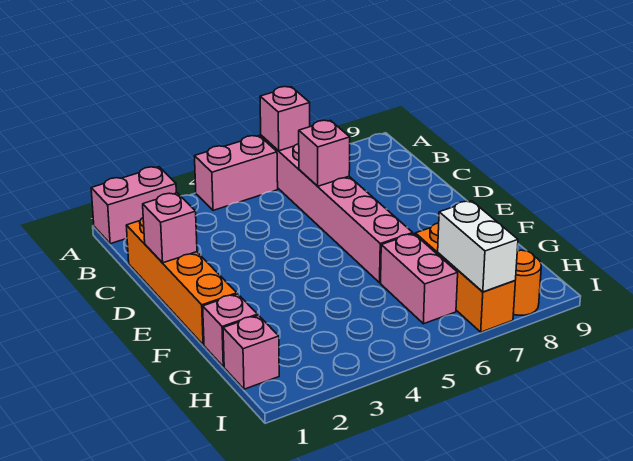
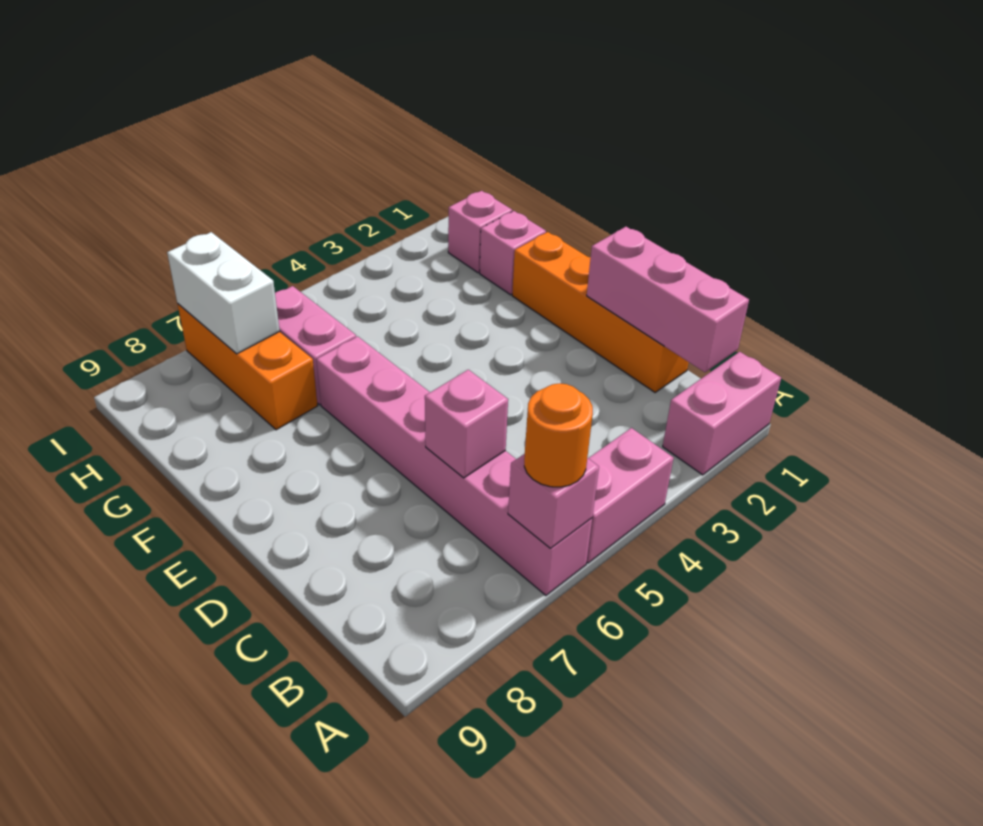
pink brick D1 level 2 -> pink brick B1:D1 level 2
orange round brick I8 level 1 -> orange round brick A6 level 3

